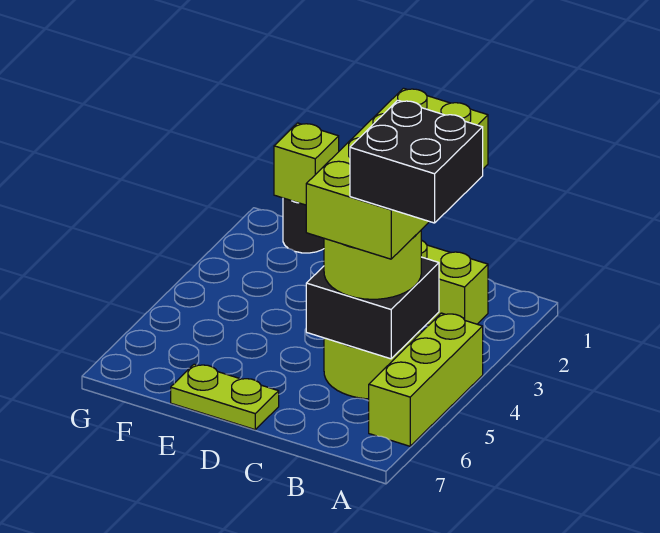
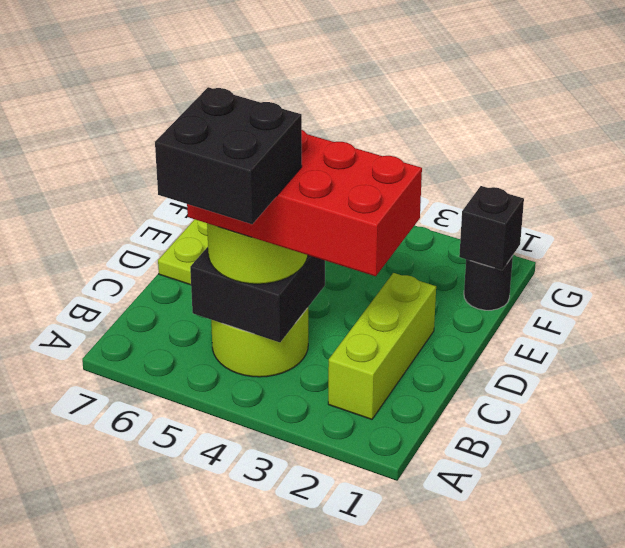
lime brick A4:A6 level 1 -> none
lime brick B2:C5 level 4 -> red brick B2:C5 level 4
lime brick F1 level 2 -> black brick F1 level 2

